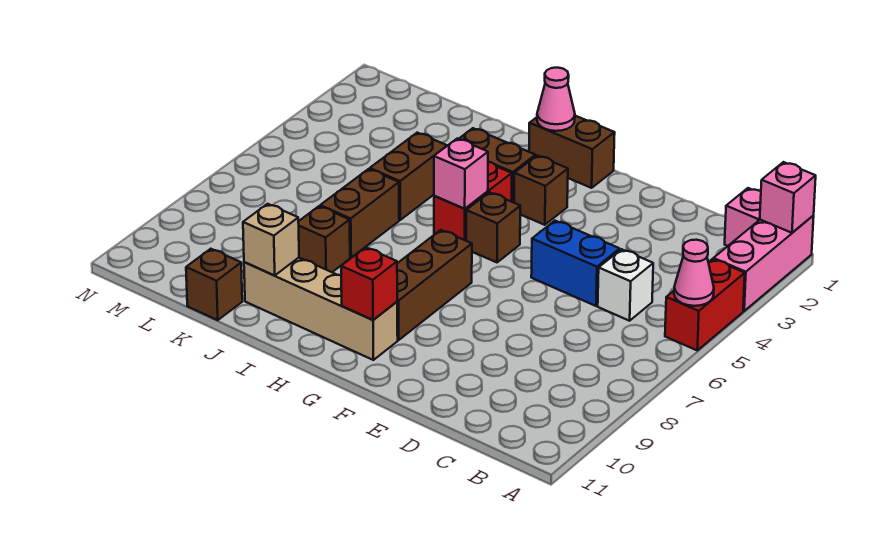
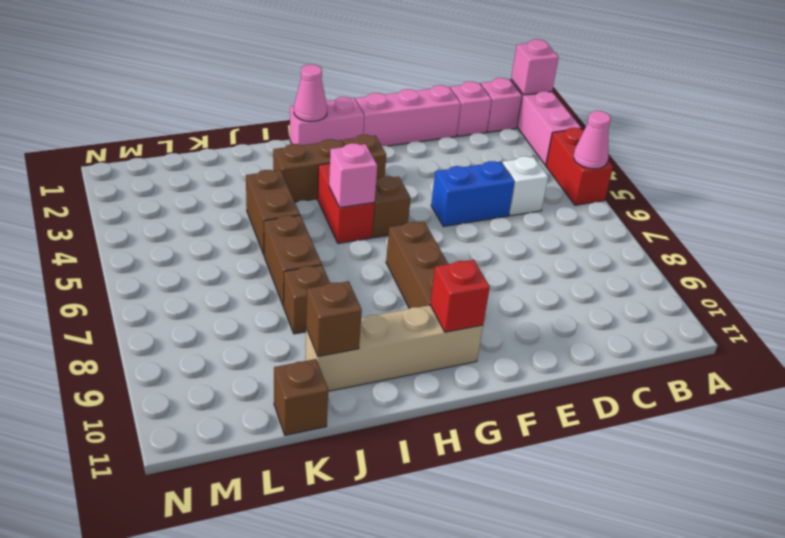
none -> pink brick C1 level 1
none -> pink brick D1:F1 level 1
brown brick G1:H1 level 1 -> pink brick G1:H1 level 1
tan brick J10 level 2 -> brown brick J10 level 2

